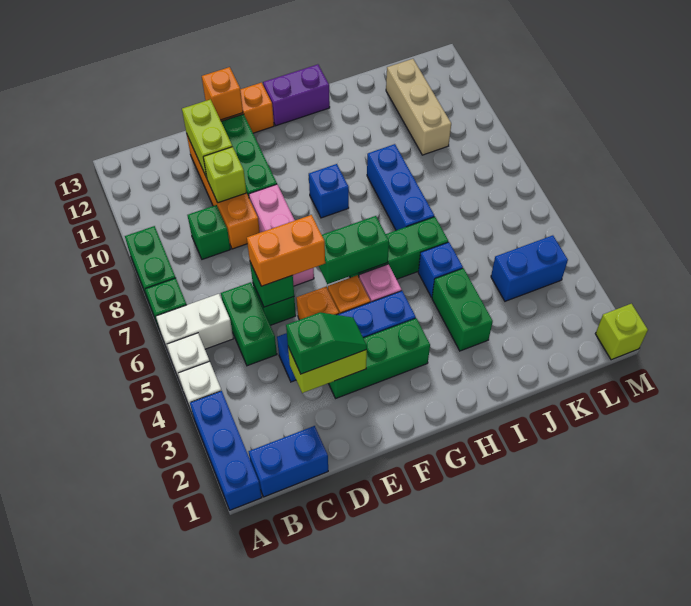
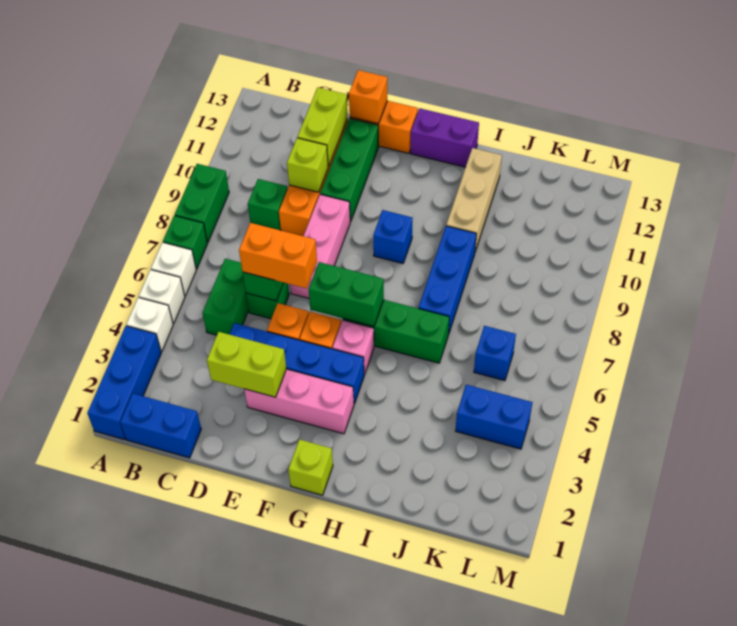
white brick A6:B6 level 1 -> white brick A6 level 1
green slope D3:E3 level 3 top D -> none
green brick E3:G3 level 1 -> pink brick E3:G3 level 1
green brick I3:I4 level 1 -> none
blue brick I5 level 1 -> blue brick K6 level 1
tan brick K10:K12 level 1 -> tan brick I10:I12 level 1
lime brick M1 level 1 -> lime brick G1 level 1

